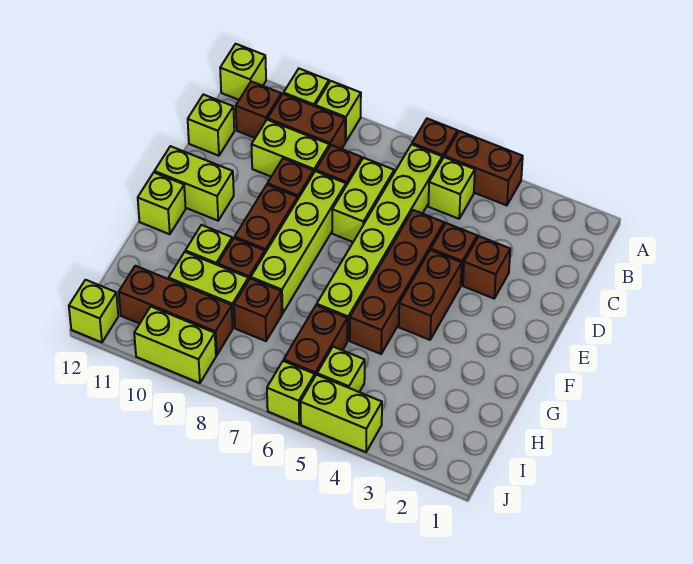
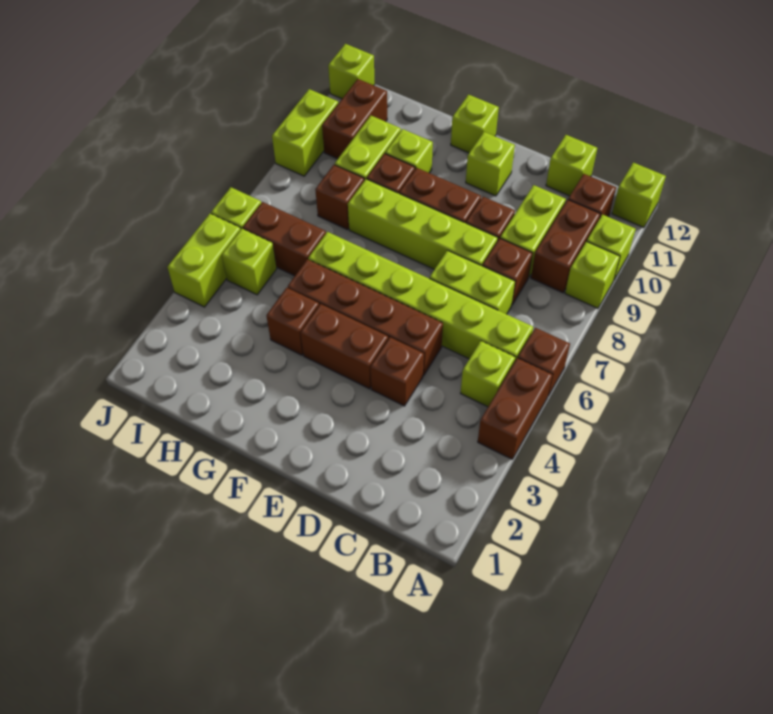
brown brick D3 level 1 -> brown brick G4 level 1
lime brick E11:E12 level 1 -> lime brick E11 level 1
brown brick I9:I11 level 1 -> brown brick I10:I11 level 1

